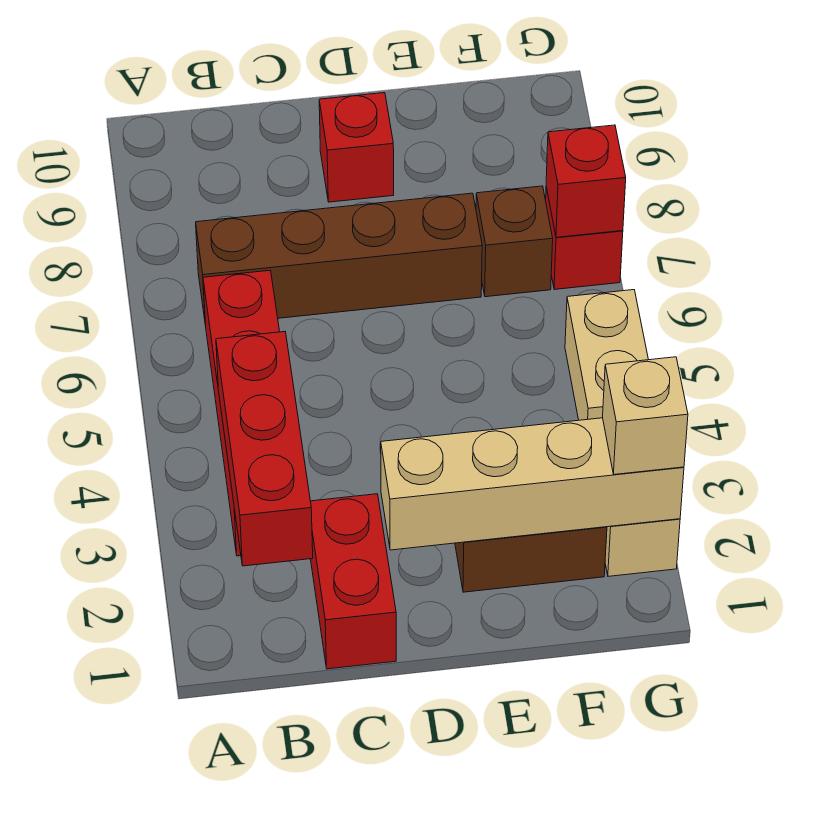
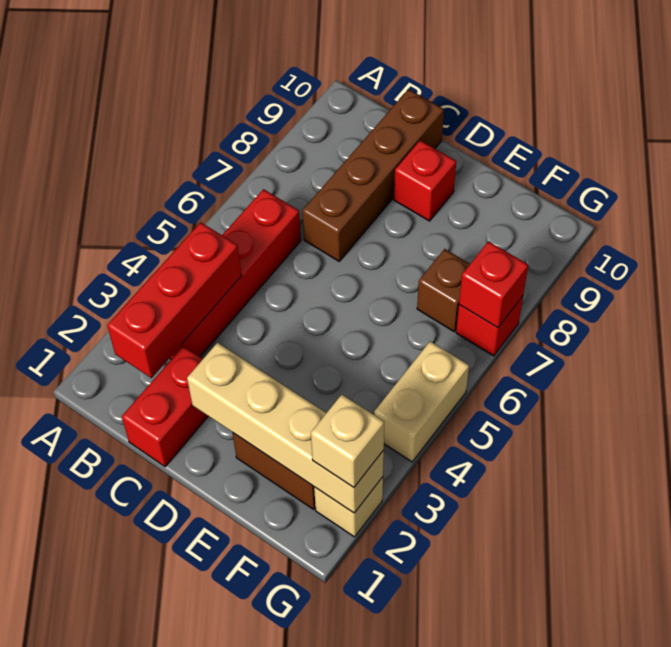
brown brick B7:E7 level 1 -> brown brick C7:C10 level 1

